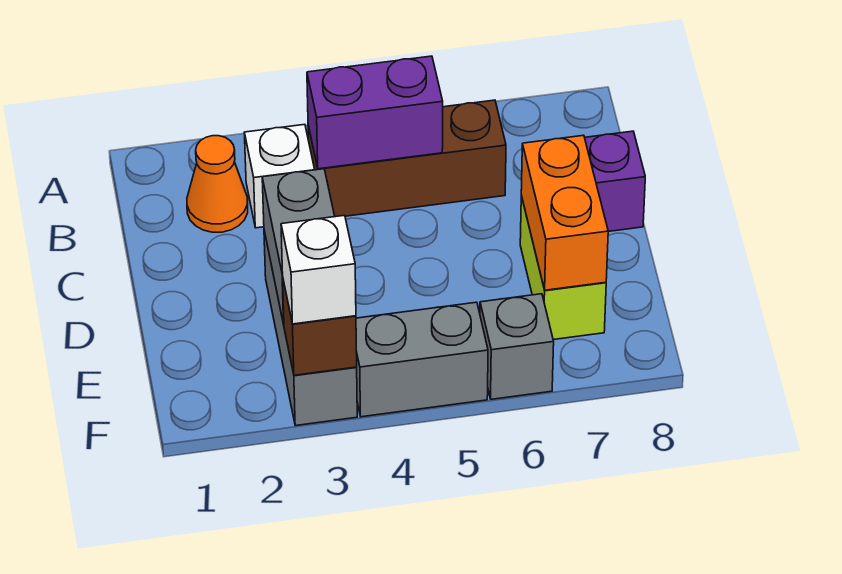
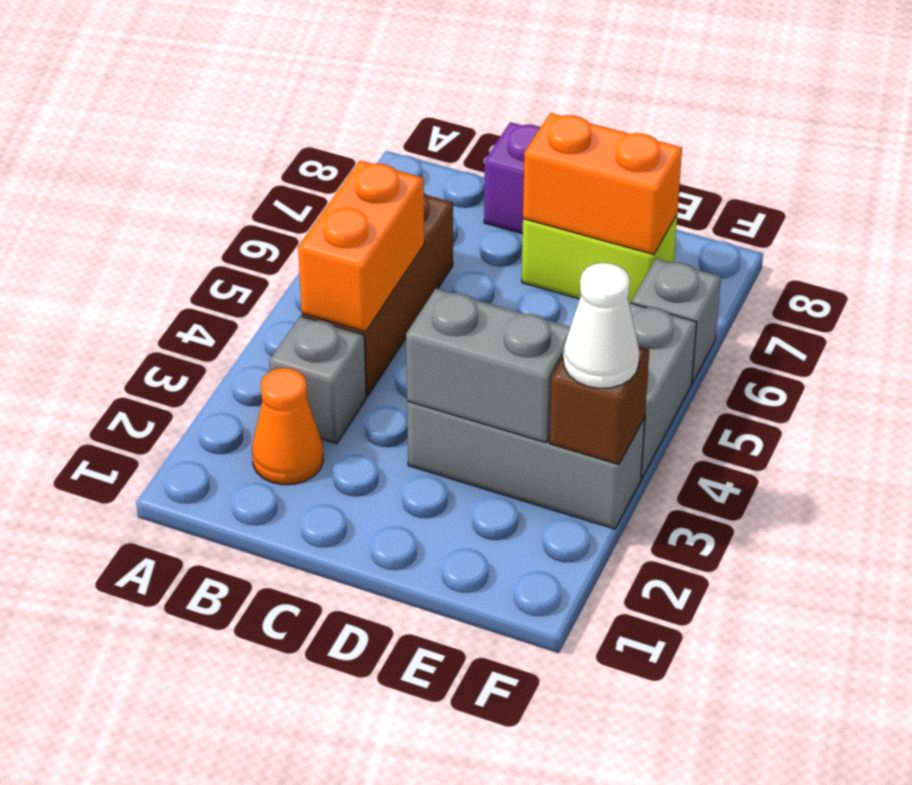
white brick B3 level 1 -> grey brick B3 level 1
purple brick B4:B5 level 2 -> orange brick B4:B5 level 2
white brick F3 level 3 -> white cone F3 level 3

